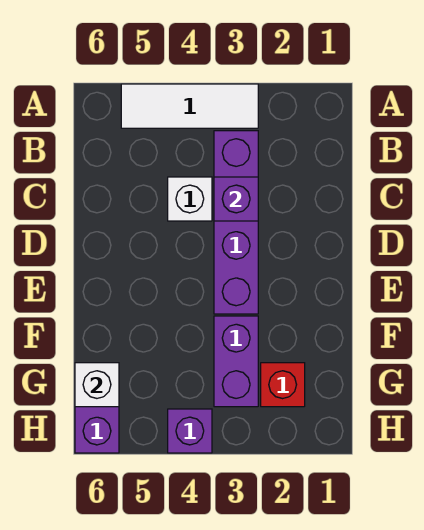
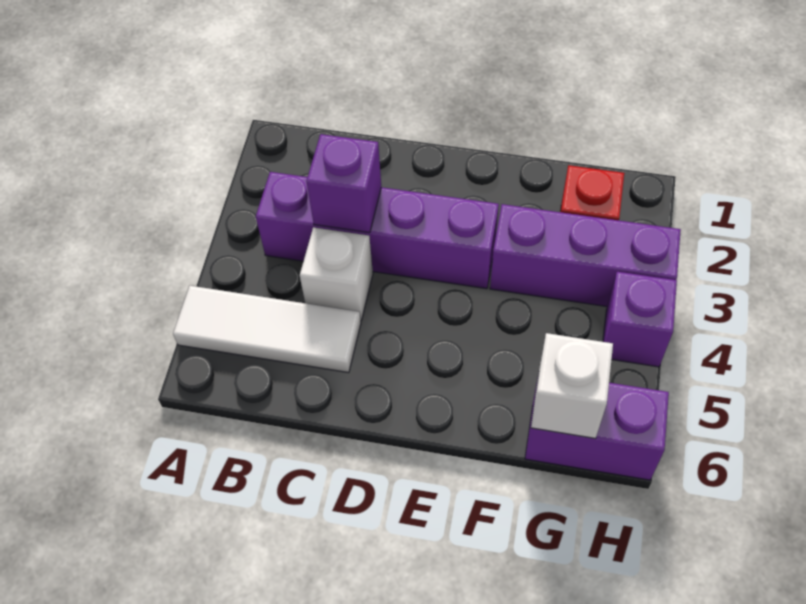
white tile A3:A5 level 1 -> white tile A5:C5 level 1
purple brick F3:G3 level 1 -> purple brick F3:H3 level 1

